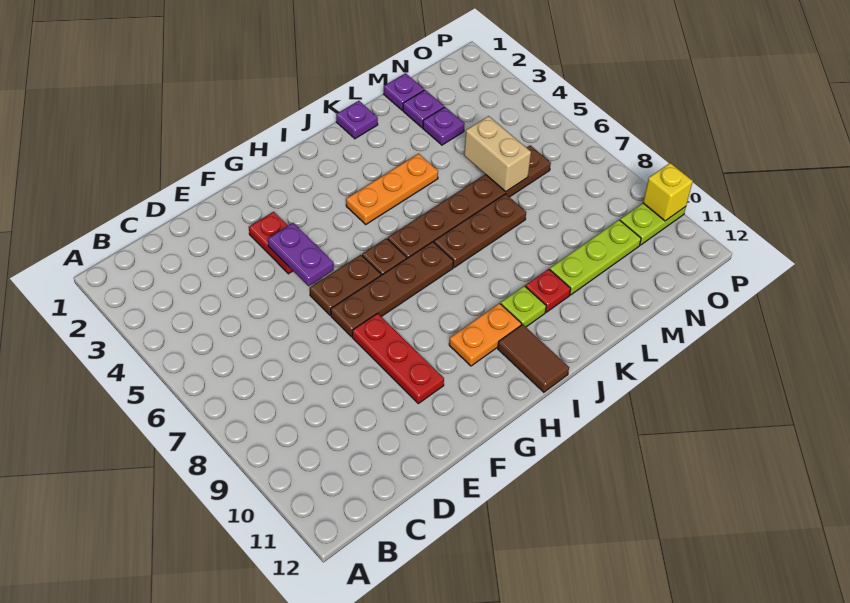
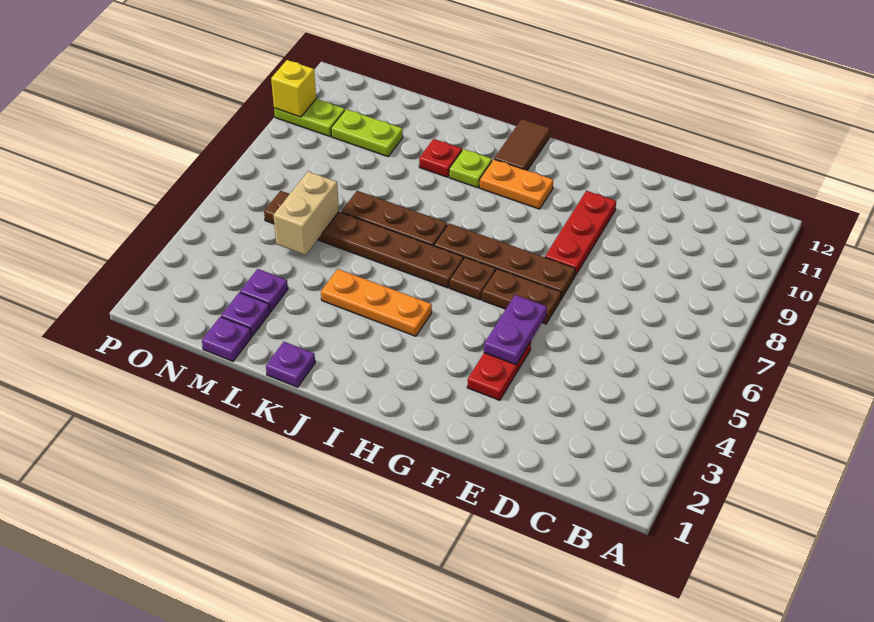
lime plate L10:N10 level 1 -> lime plate M10:N10 level 1

